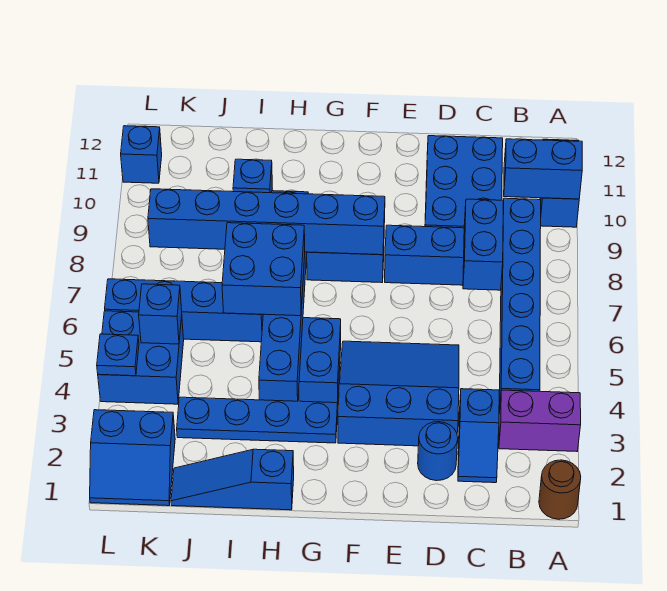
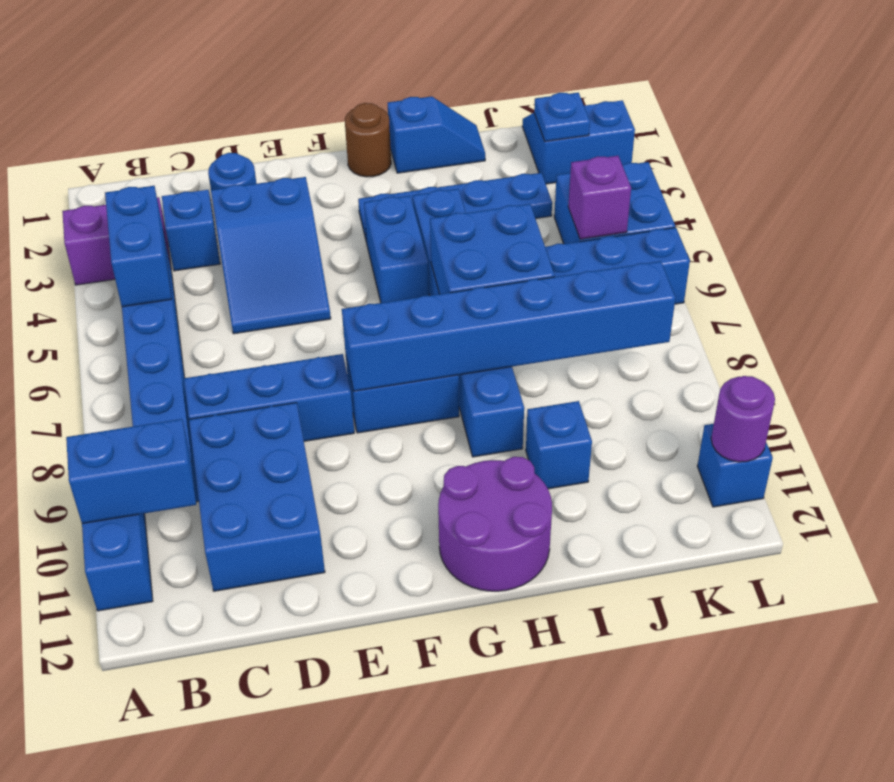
brown round brick A1 level 1 -> brown round brick G1 level 1
blue brick C7:C8 level 2 -> blue brick B4:B5 level 2
blue slope D3:F5 level 1 top 3 -> blue slope D3:E5 level 1 top 3
none -> purple round brick G11:H12 level 1
blue slope H1:J1 level 1 top H -> blue slope H1:I1 level 1 top H
blue brick K5 level 2 -> purple brick K5 level 2
blue plate L4 level 2 -> blue plate K2 level 2
none -> purple round brick L11 level 2

